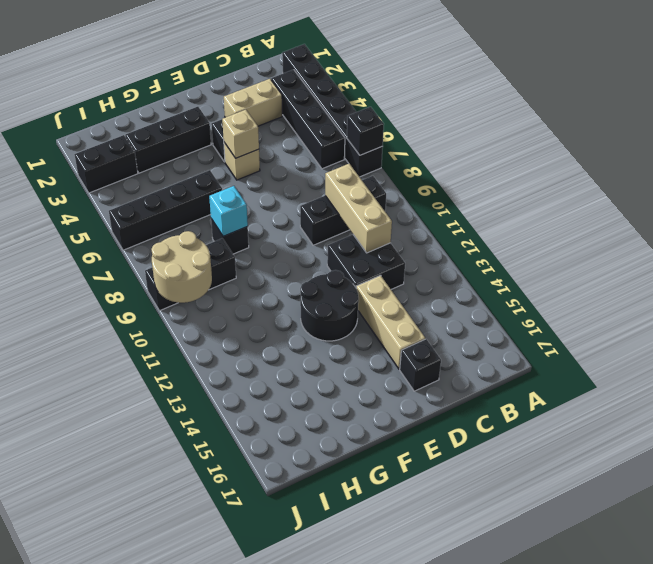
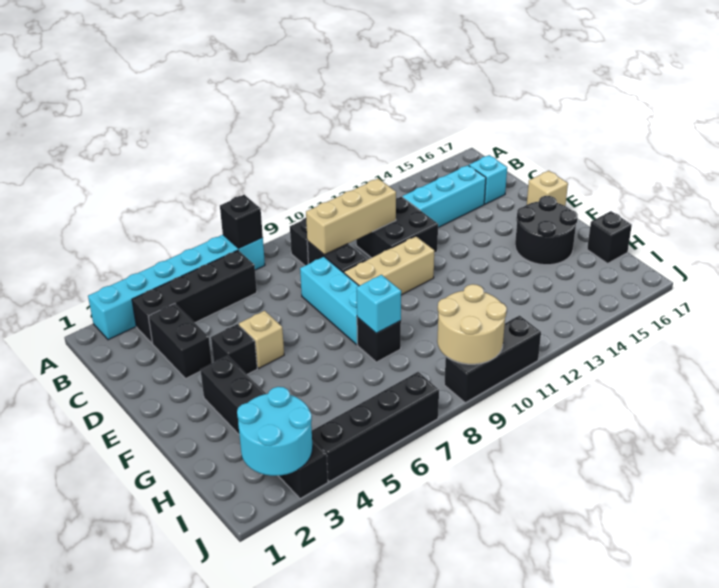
black brick A2:A7 level 1 -> cyan brick A2:A7 level 1
tan brick C3:D3 level 1 -> black brick C3:D3 level 1
none -> cyan brick C13:C15 level 1
none -> cyan brick C16 level 1
none -> cyan brick D8:F8 level 1
tan brick D13:D15 level 1 -> tan brick E9:E11 level 1
black brick D16 level 1 -> black brick H17 level 1
tan brick E5 level 2 -> tan brick E17 level 1
black round brick E12:F13 level 1 -> black round brick F15:G16 level 1
black brick G6:J6 level 1 -> black brick J4:J7 level 1
black brick H9:J9 level 1 -> black brick J9:J11 level 1
none -> cyan round brick I2:J3 level 2

